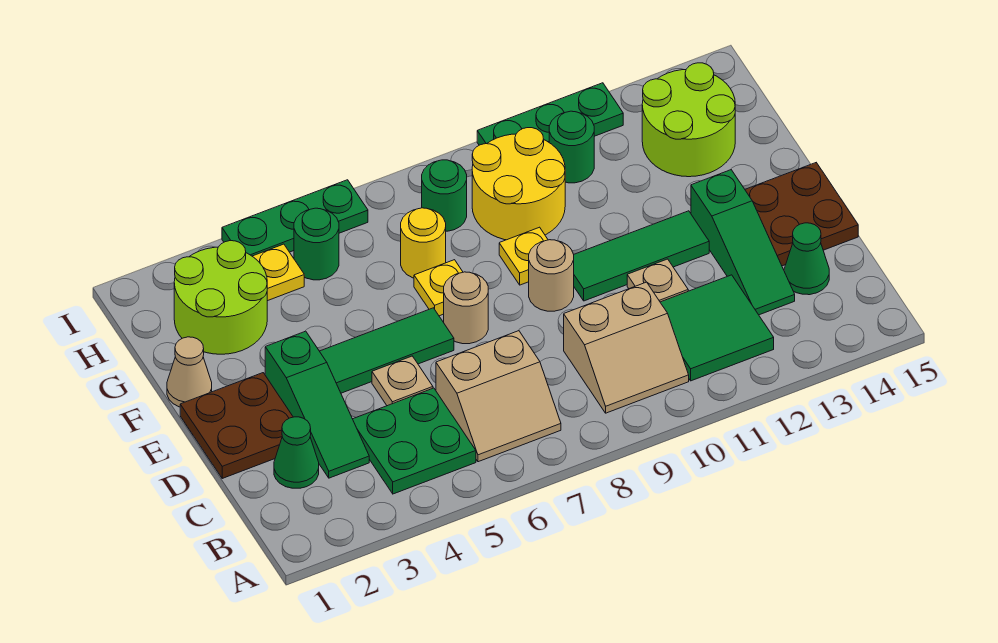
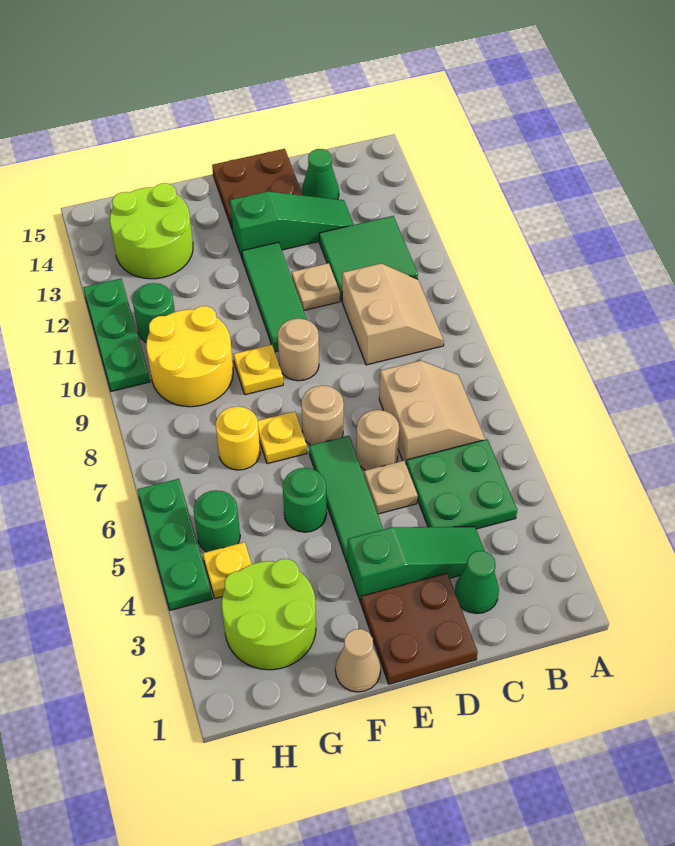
none -> tan round brick D6 level 1
green round brick H8 level 1 -> green round brick F5 level 1

